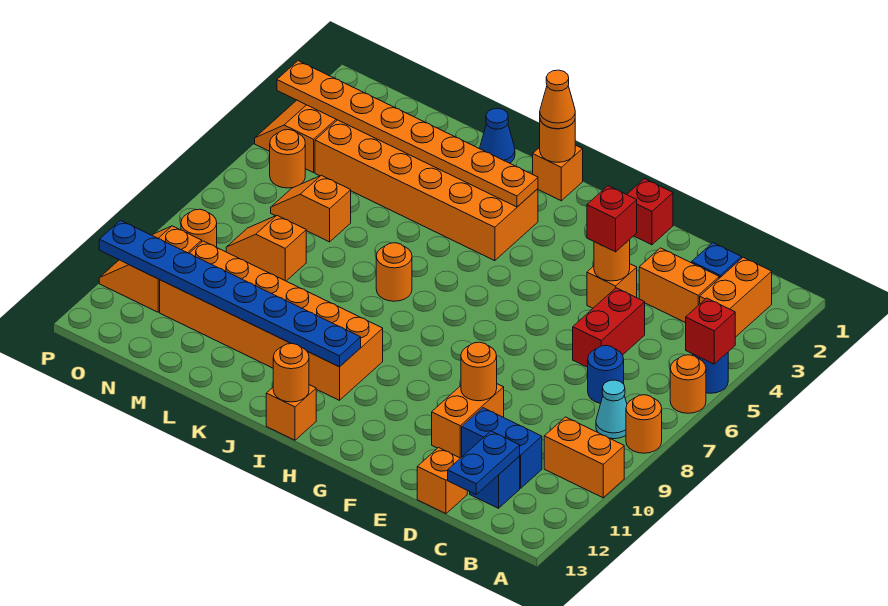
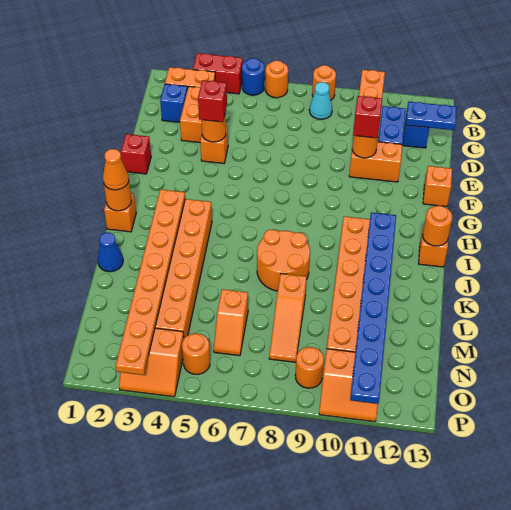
red brick A5 level 2 -> red brick E10 level 3
blue round brick C7 level 1 -> none
red brick D5:D6 level 1 -> red brick A3:A4 level 1
orange brick D13 level 1 -> orange brick F13 level 1
orange round brick J7 level 1 -> orange round brick J7:K8 level 1
orange slope M8:N8 level 1 top M -> orange slope L8:N8 level 1 top L

